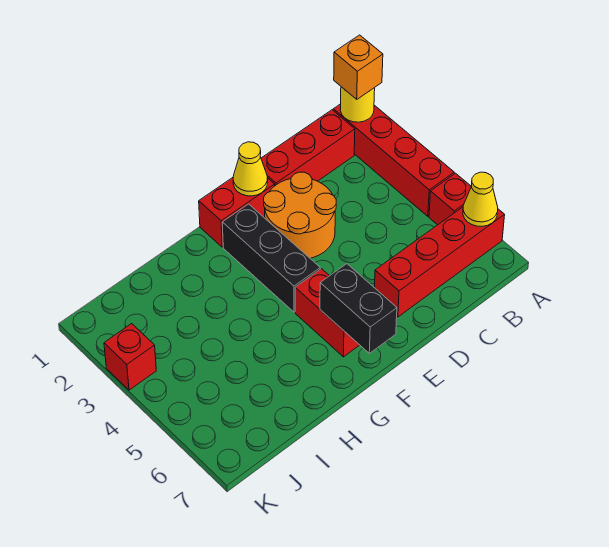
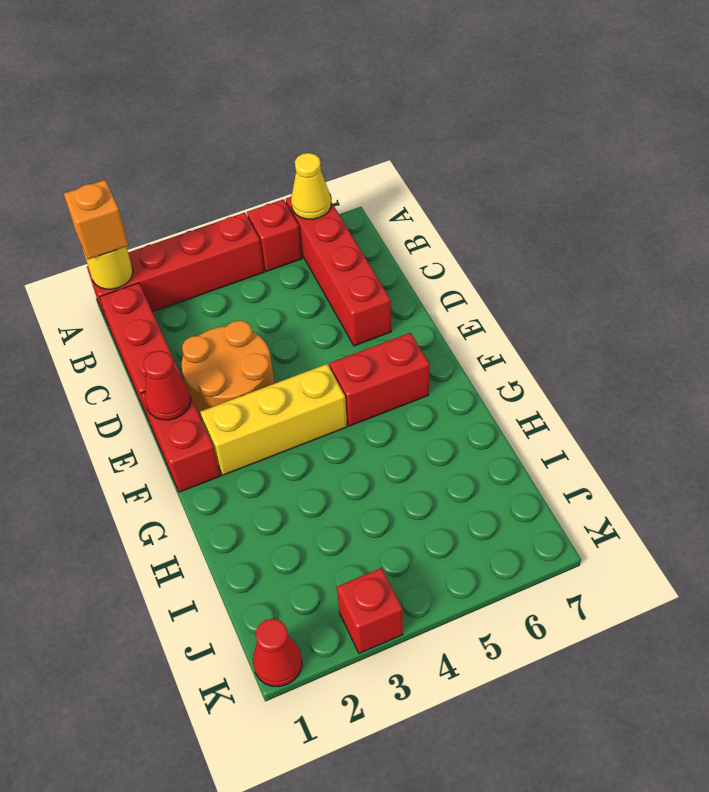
yellow cone E1 level 2 -> red cone E1 level 2
black brick F2:F4 level 1 -> yellow brick F2:F4 level 1
black brick F6:F7 level 2 -> none
none -> red cone K1 level 1

